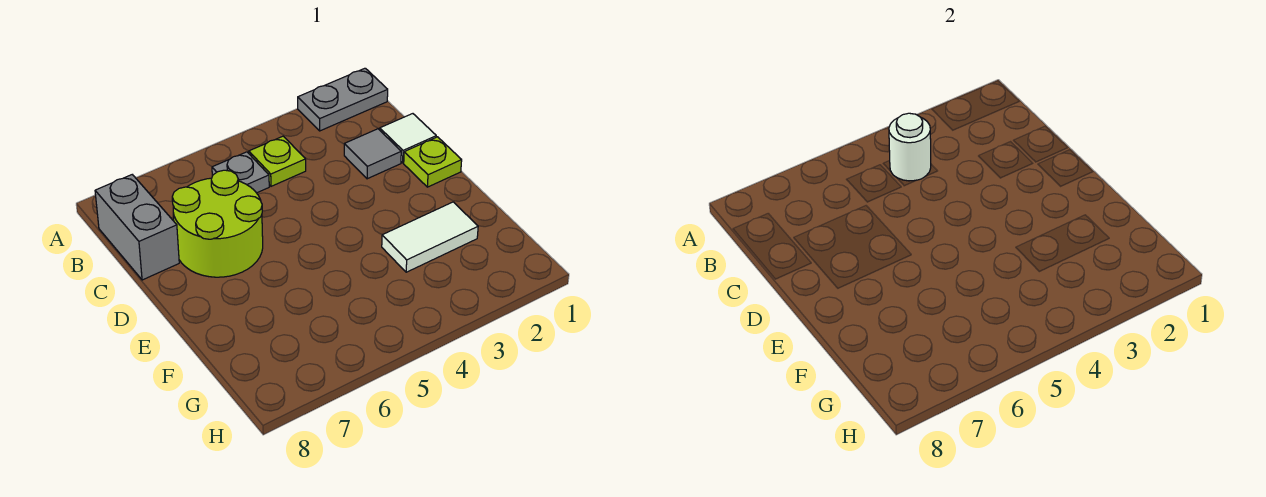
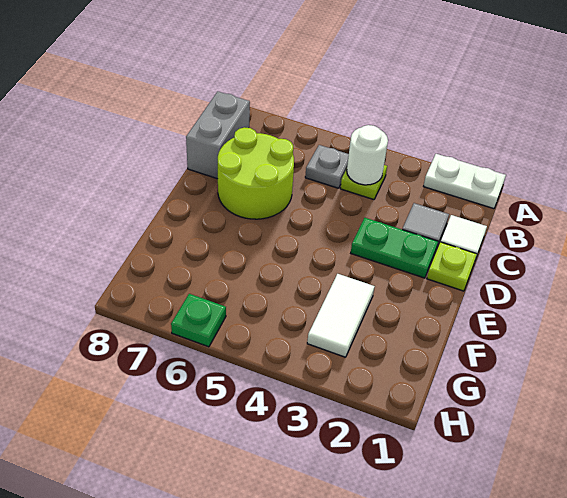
grey plate A1:A2 level 1 -> white plate A1:A2 level 1
none -> green plate D2:D3 level 1
white tile F2:F3 level 1 -> white tile F3:G3 level 1
none -> green plate H6 level 1

